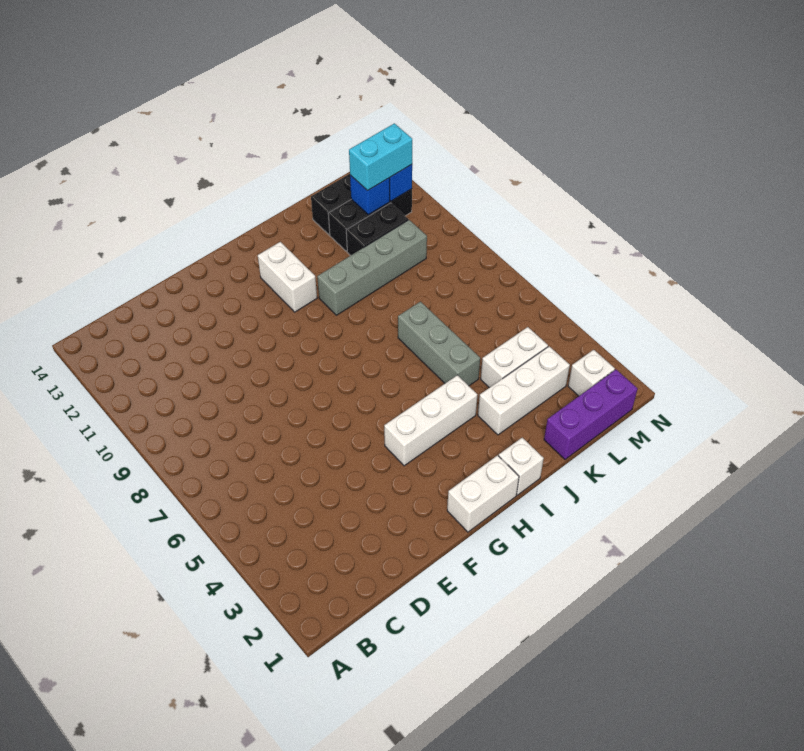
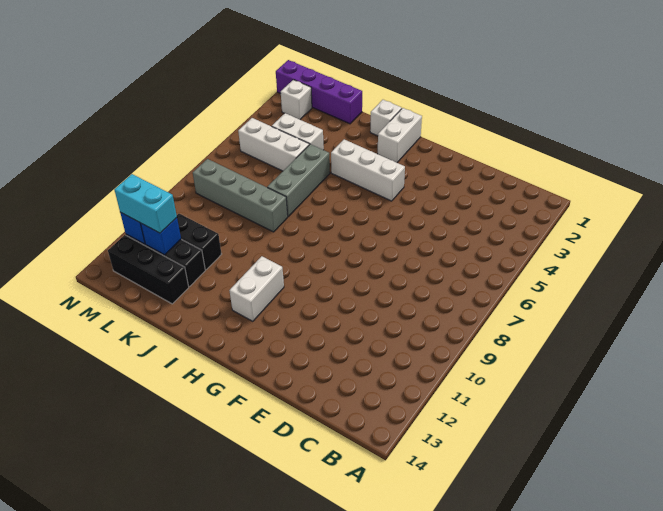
white brick G1:H1 level 1 -> white brick H1:H2 level 1
grey brick I10:L10 level 1 -> grey brick J8:M8 level 1
white brick J3:L3 level 1 -> white brick K5:M5 level 1
purple brick K1:M1 level 1 -> purple brick K1:N1 level 1

